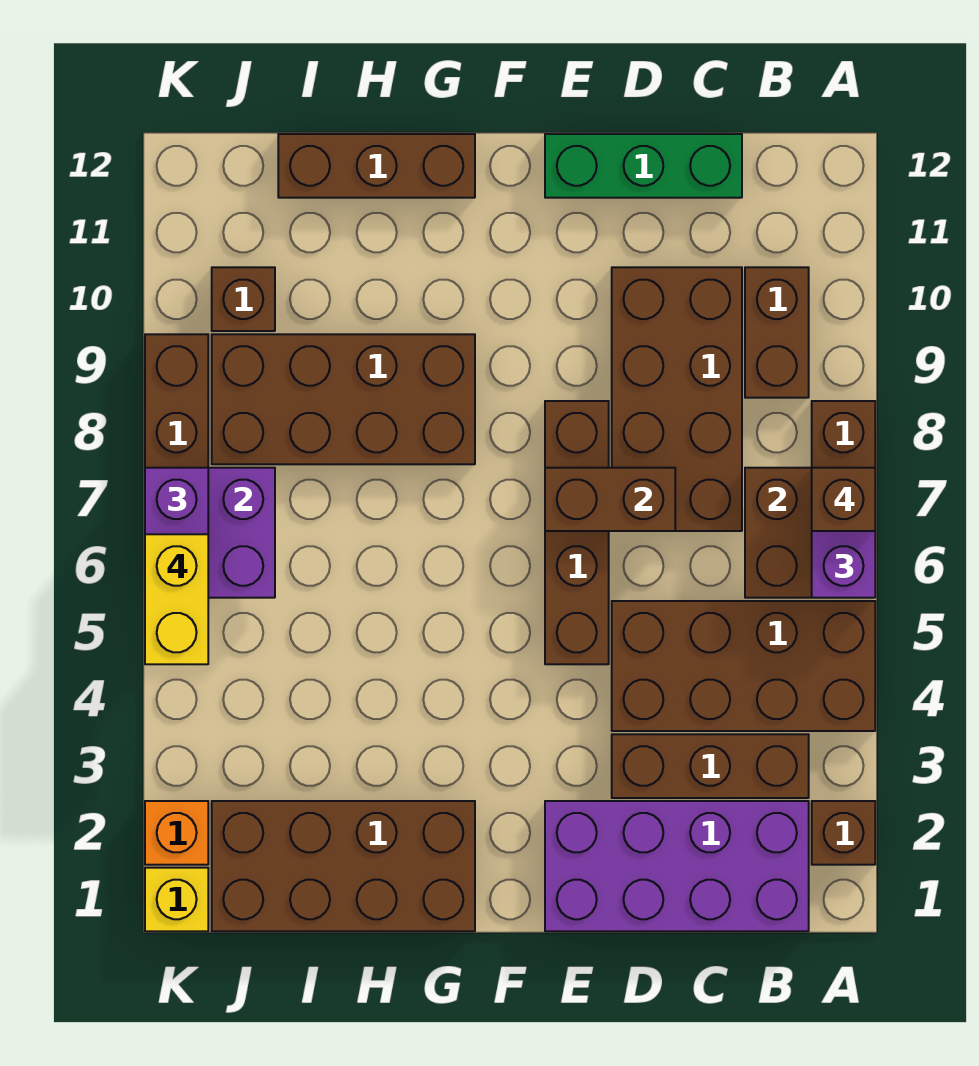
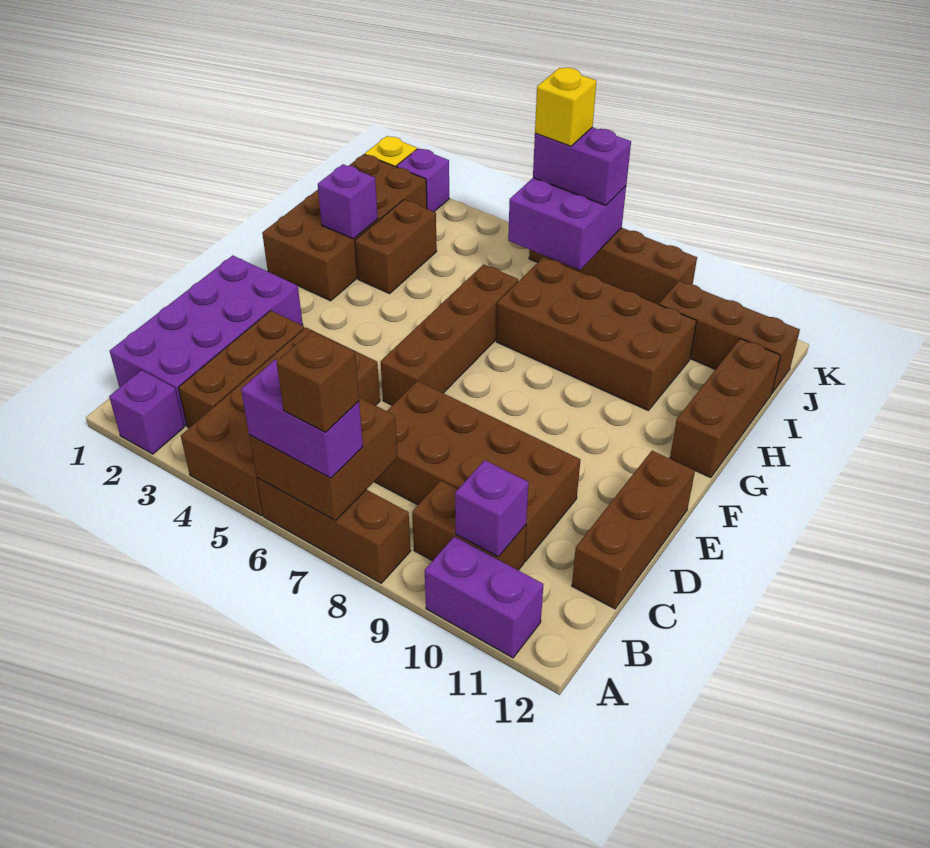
brown brick A2 level 1 -> purple brick A2 level 1
none -> purple brick A10:A11 level 1
none -> purple brick B10 level 2
green brick C12:E12 level 1 -> brown brick C12:E12 level 1
brown brick D7:E7 level 2 -> brown brick H3:I3 level 1
brown brick E5:E8 level 1 -> brown brick E6:H6 level 1
brown brick G8:J9 level 1 -> brown brick H7:I10 level 1
none -> purple brick H2 level 2
brown brick J10 level 1 -> brown brick J10:J12 level 1
orange brick K2 level 1 -> purple brick K2 level 1
yellow brick K5:K6 level 4 -> yellow brick K6 level 4

